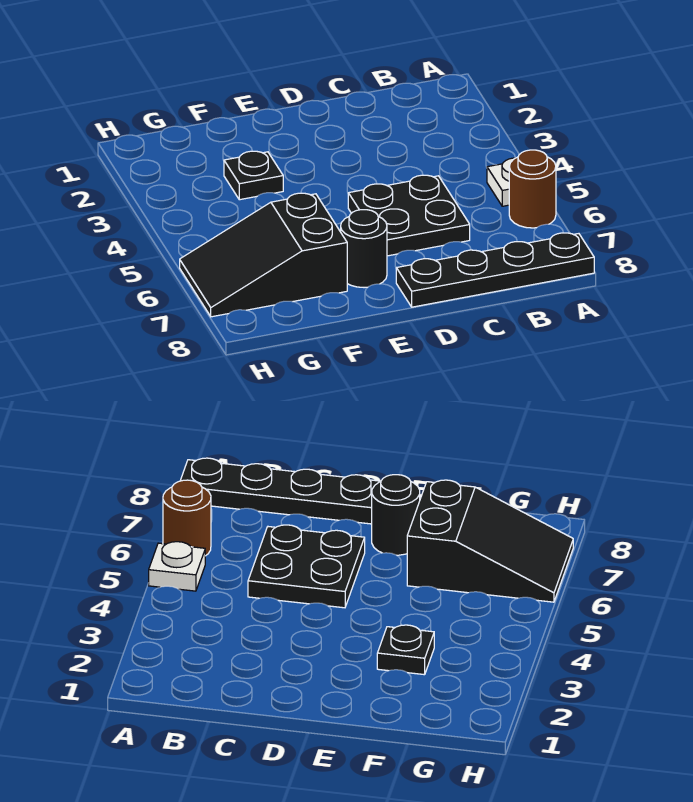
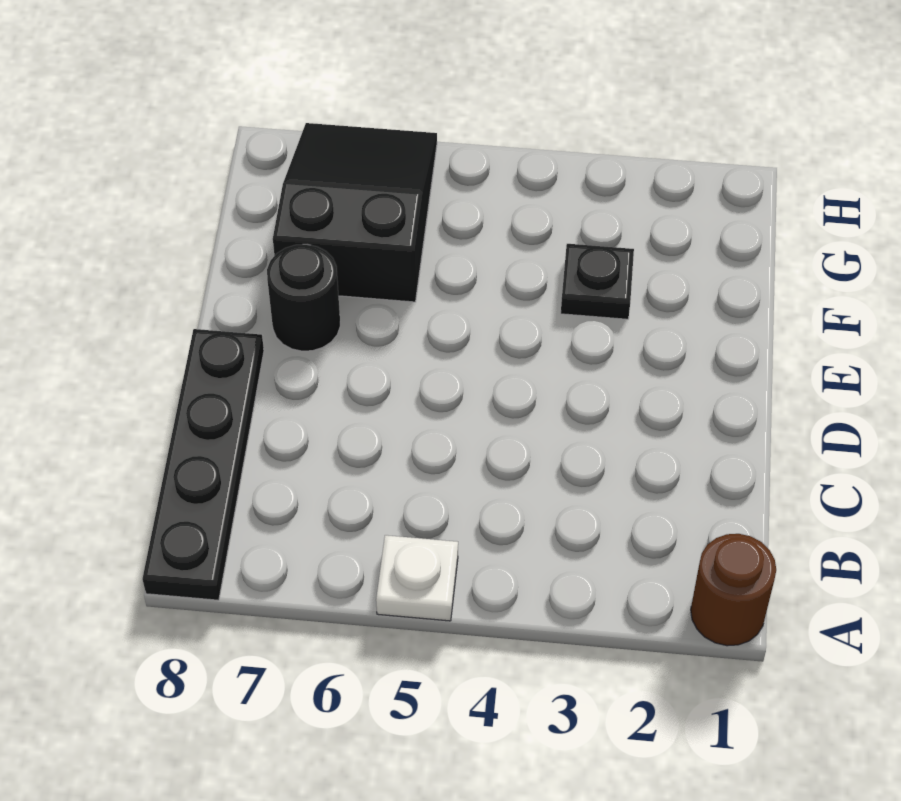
brown round brick A6 level 1 -> brown round brick A1 level 1
black plate C5:D6 level 1 -> none

